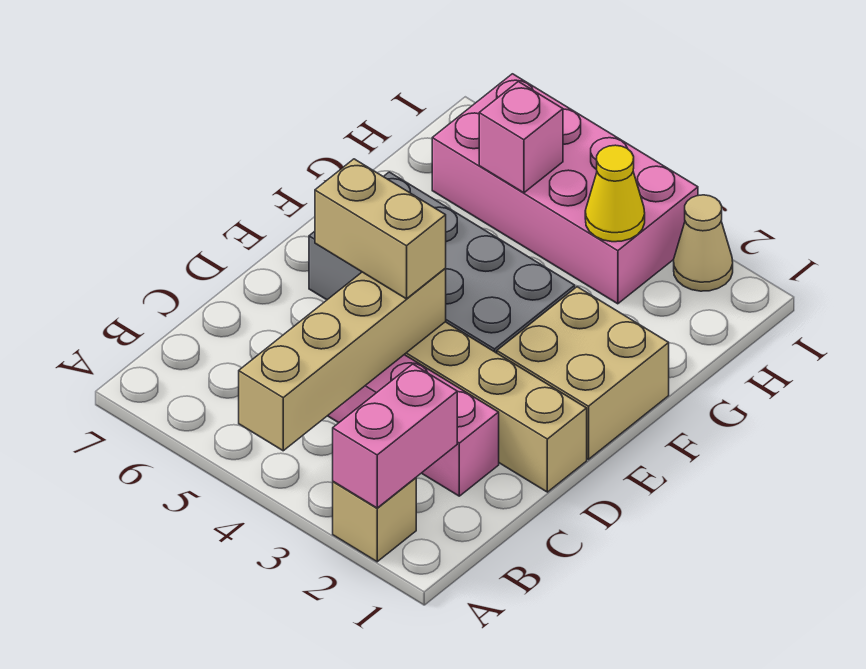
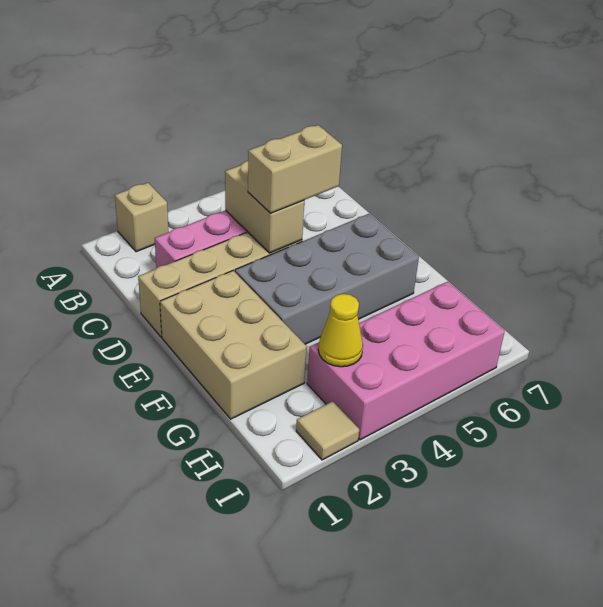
pink brick A2:B2 level 2 -> none
tan brick A4:D4 level 2 -> tan brick C4:D4 level 2
tan brick E1:F2 level 1 -> tan brick E1:G2 level 1
pink brick H5 level 2 -> none
tan cone I2 level 1 -> tan tile I2 level 1

